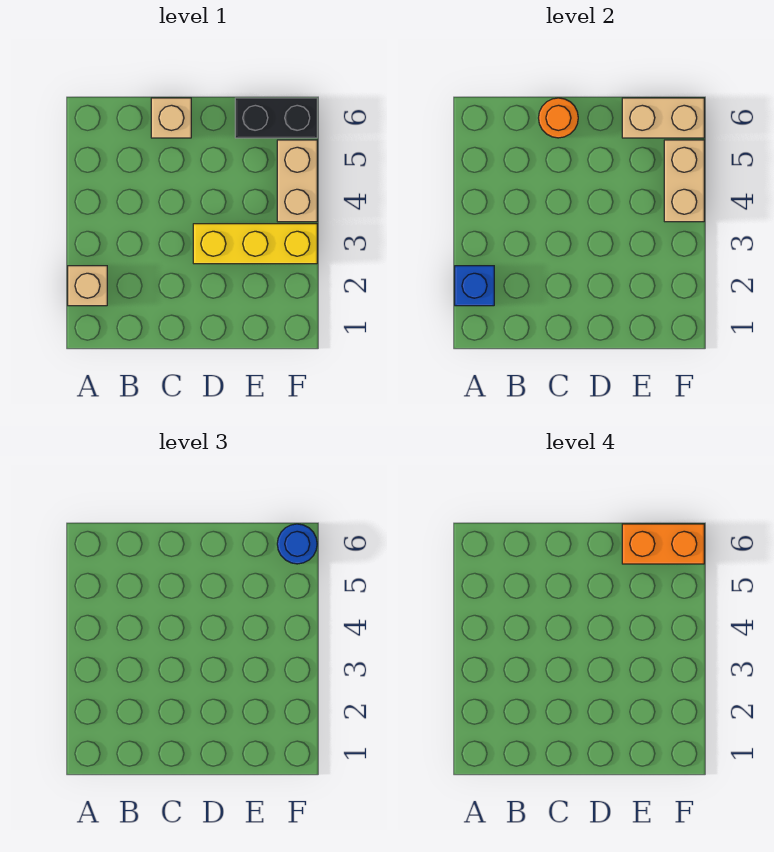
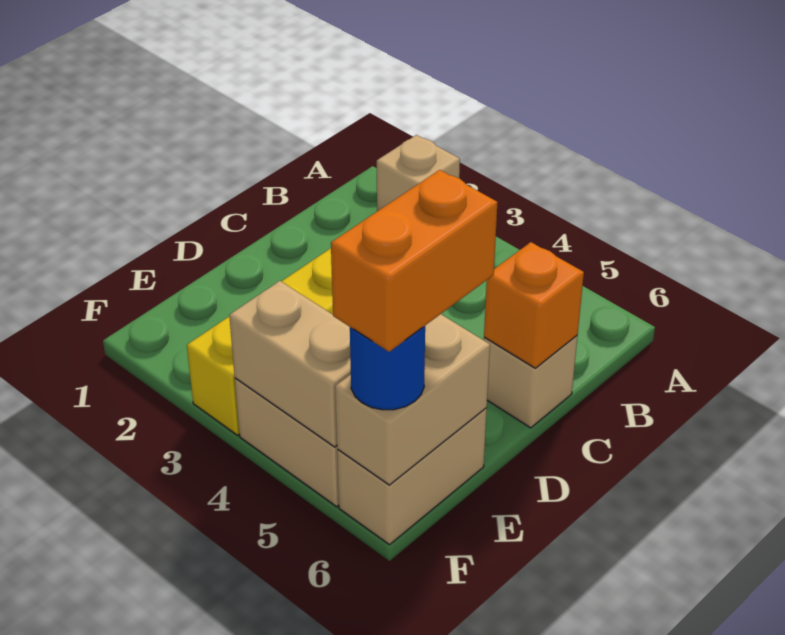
blue brick A2 level 2 -> none
orange round brick C6 level 2 -> orange brick C6 level 2
black brick E6:F6 level 1 -> tan brick E6:F6 level 1

